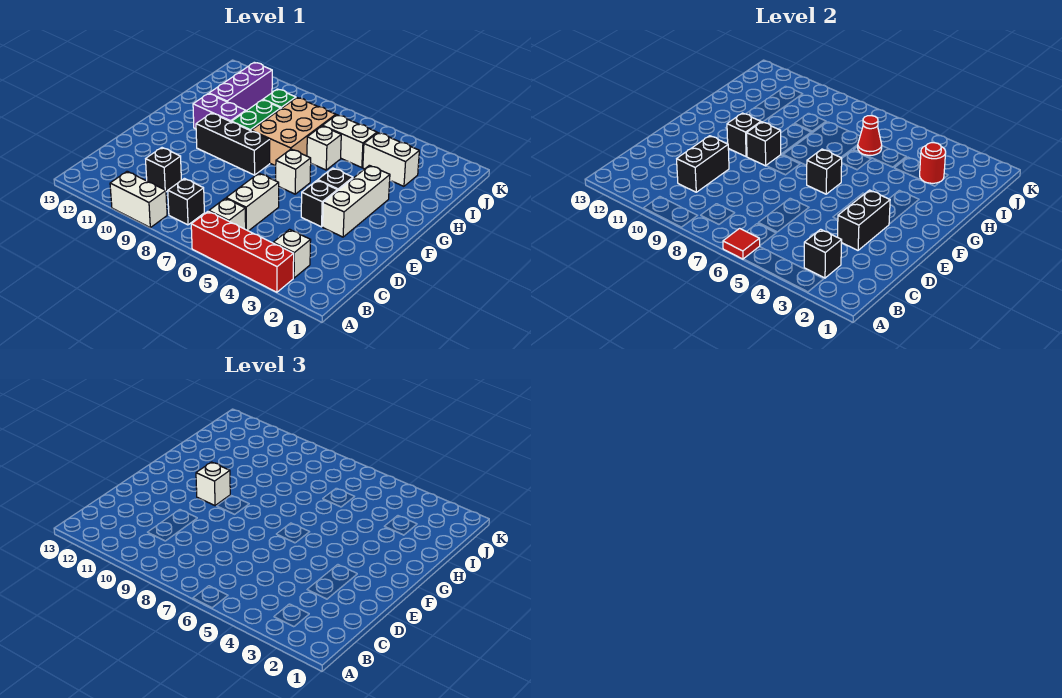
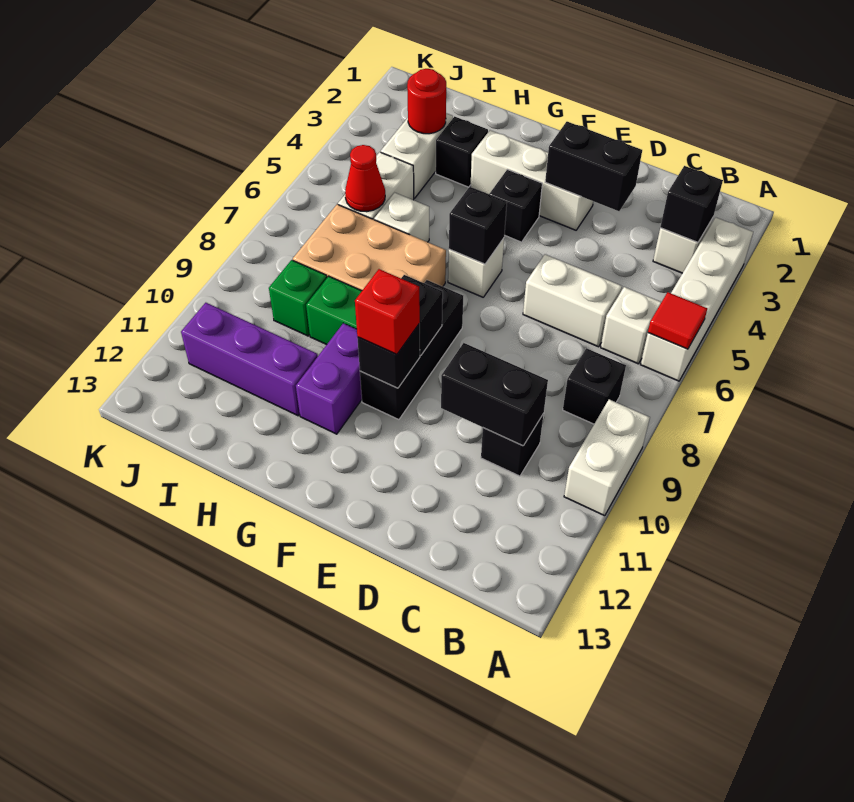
red brick A3:A6 level 1 -> white brick A3:A6 level 1
black brick E4 level 1 -> black brick H3 level 1
white brick F10 level 3 -> red brick F10 level 3

